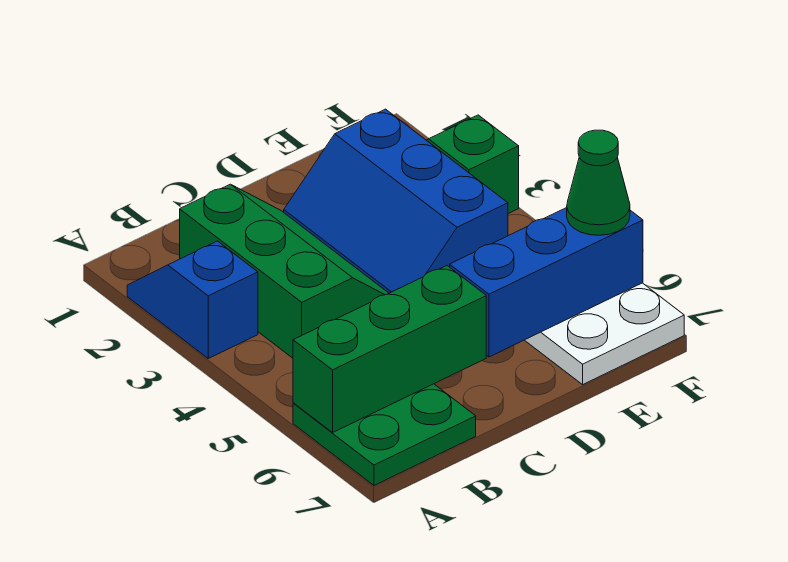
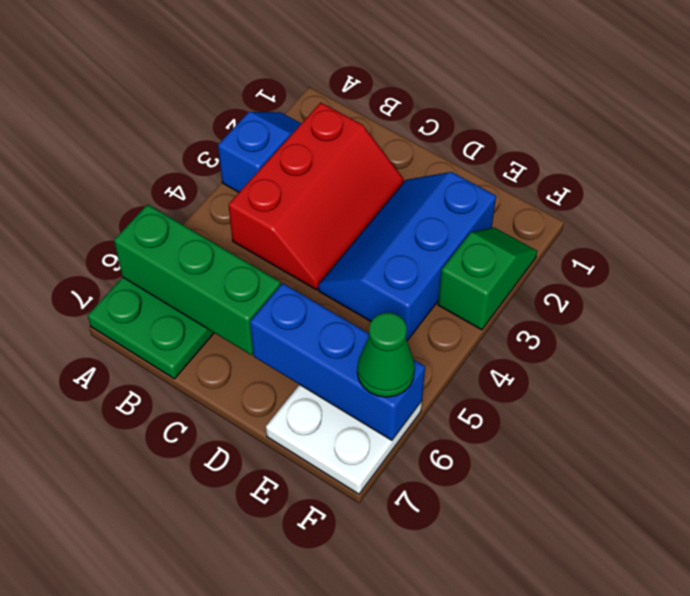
green slope B2:C4 level 1 top B -> red slope B2:C4 level 1 top B

